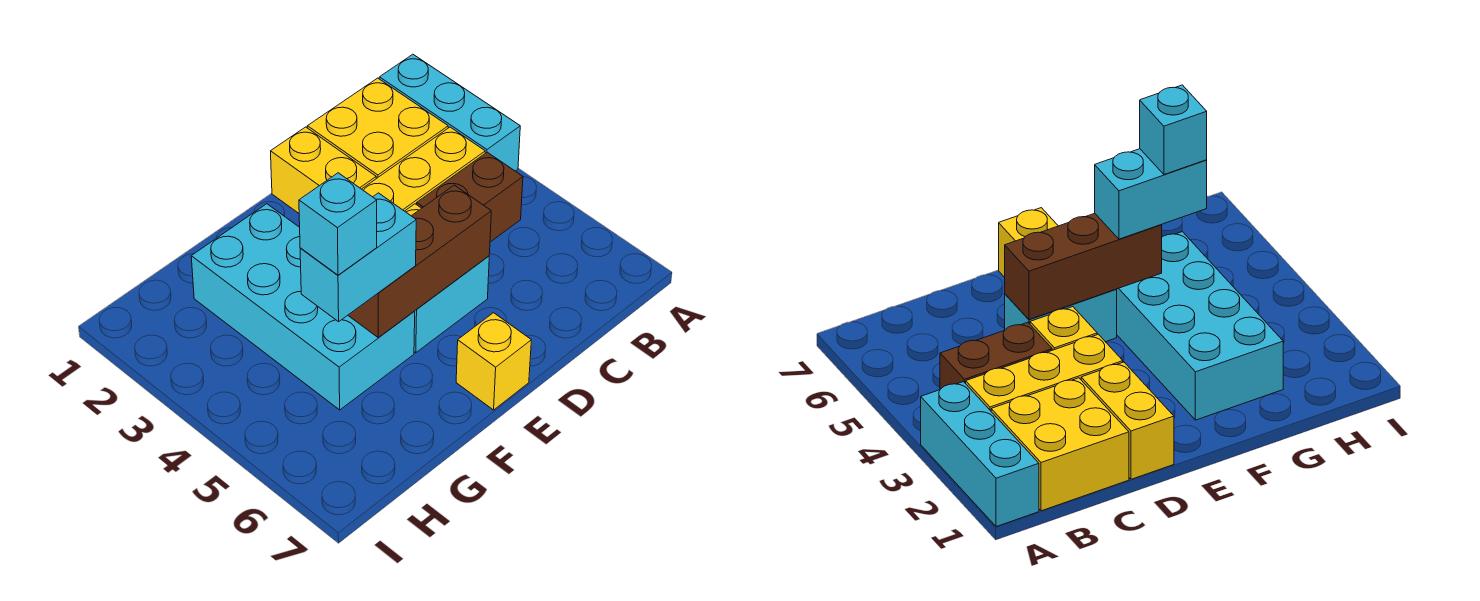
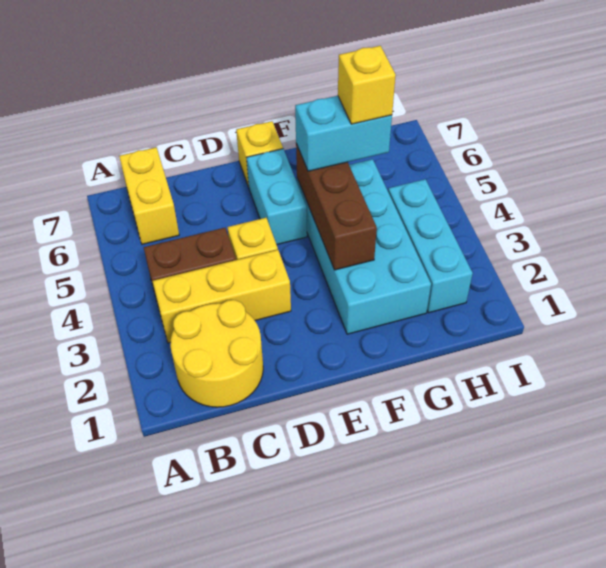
cyan brick A1:A3 level 1 -> cyan brick H2:H4 level 1
yellow brick B1:C2 level 1 -> yellow round brick B1:C2 level 1
yellow brick D1:D2 level 1 -> yellow brick B6:B7 level 1
cyan brick D5:E5 level 1 -> cyan brick E5:E6 level 1
brown brick D5:F5 level 2 -> brown brick F3:F5 level 2
cyan brick G5 level 4 -> yellow brick G5 level 4

